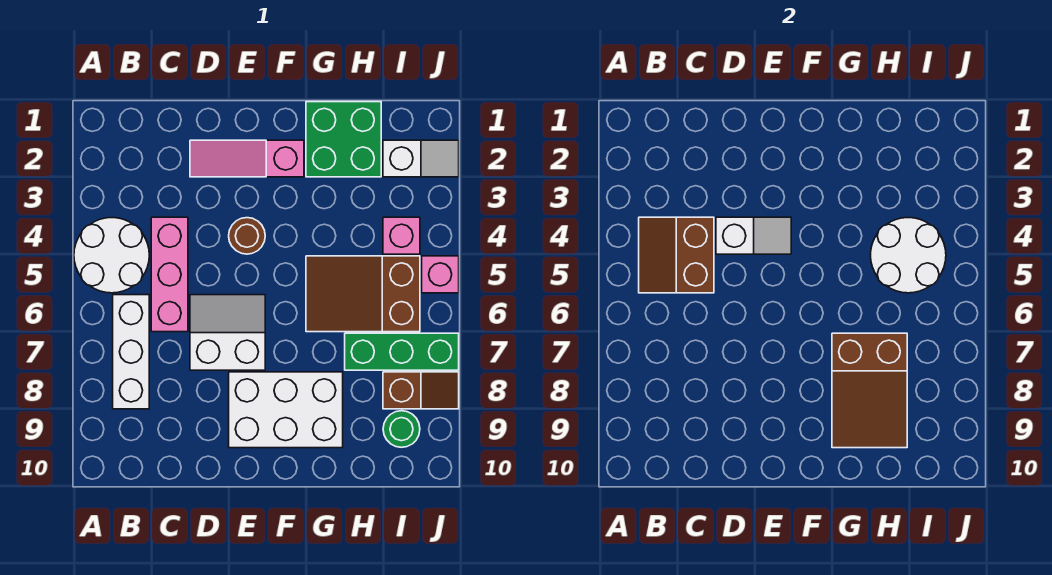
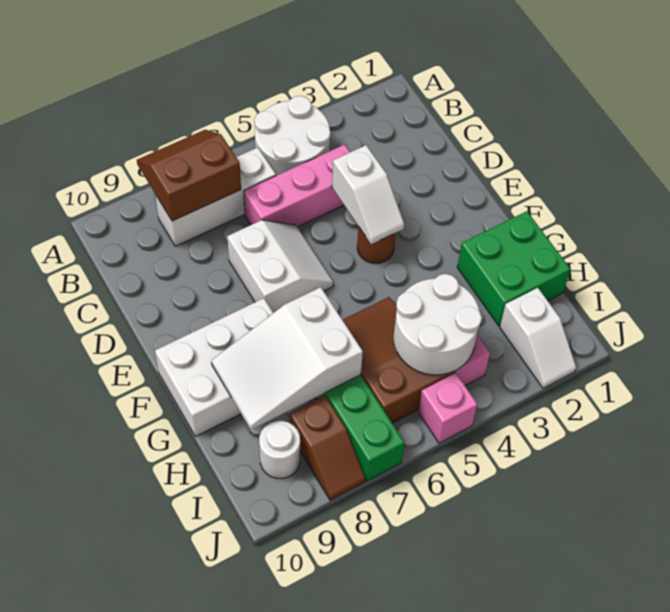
brown slope B4:C5 level 2 top C -> brown slope A7:B8 level 2 top B
pink slope D2:F2 level 1 top F -> none
white brick E8:G9 level 1 -> white brick F8:G10 level 1
brown slope G7:H9 level 2 top 7 -> white slope G7:H9 level 2 top 7
green round brick I9 level 1 -> white round brick I9 level 1

